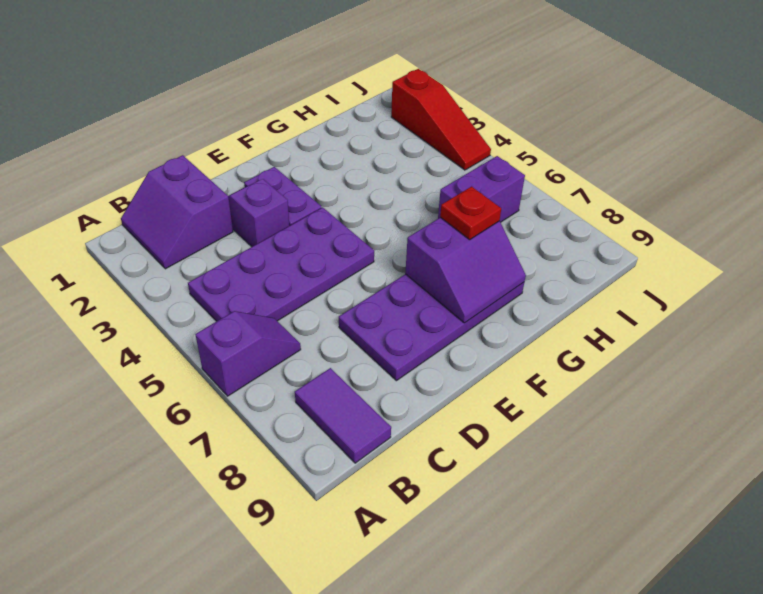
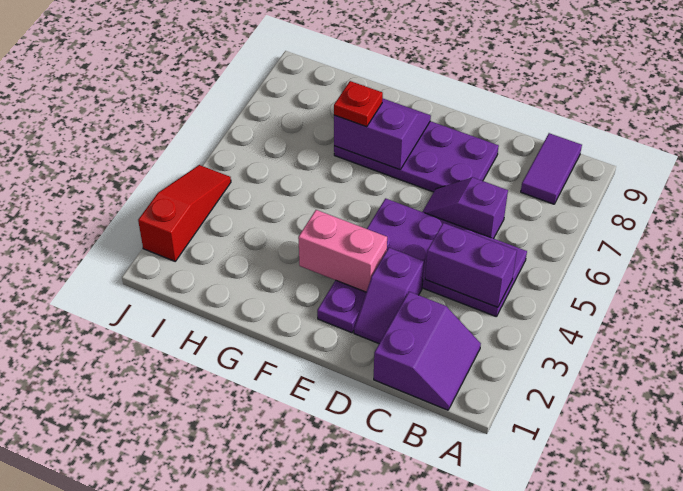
purple slope A6:B6 level 1 top A -> purple slope C6:D6 level 1 top C
none -> pink brick E3:F3 level 2
purple brick H6:I6 level 1 -> purple brick B4:C4 level 2

